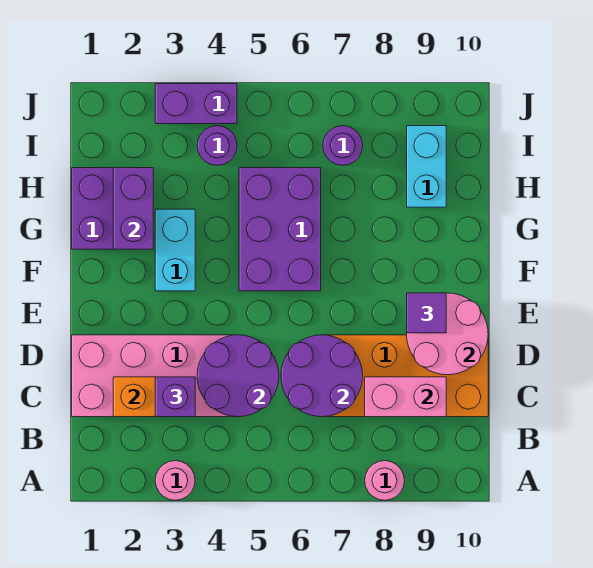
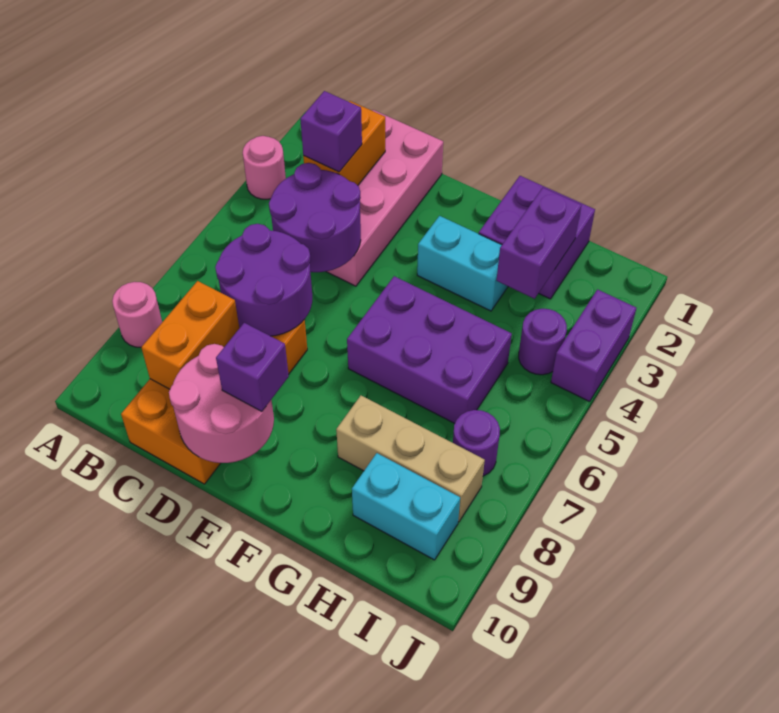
pink brick C8:C9 level 2 -> orange brick C8:C9 level 2
purple tile E9 level 3 -> purple brick E9 level 3
purple brick G2:H2 level 2 -> purple brick H2:H3 level 2
none -> tan brick G8:I8 level 1

